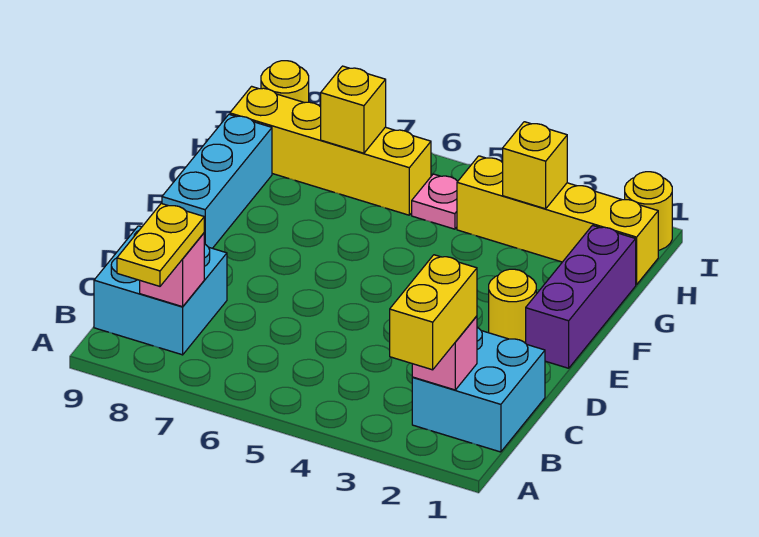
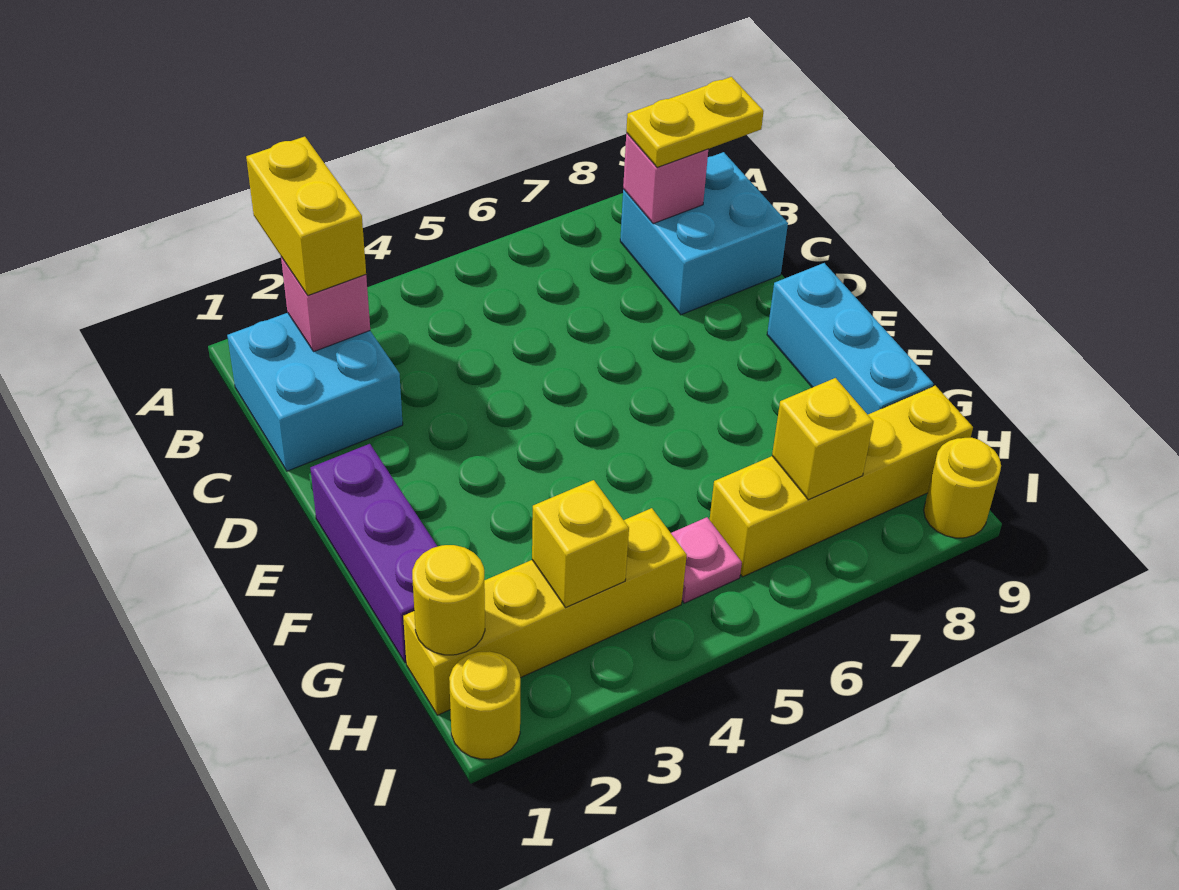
yellow plate A8:B8 level 3 -> yellow plate B8:B9 level 3
yellow round brick E2 level 1 -> yellow round brick H1 level 2

